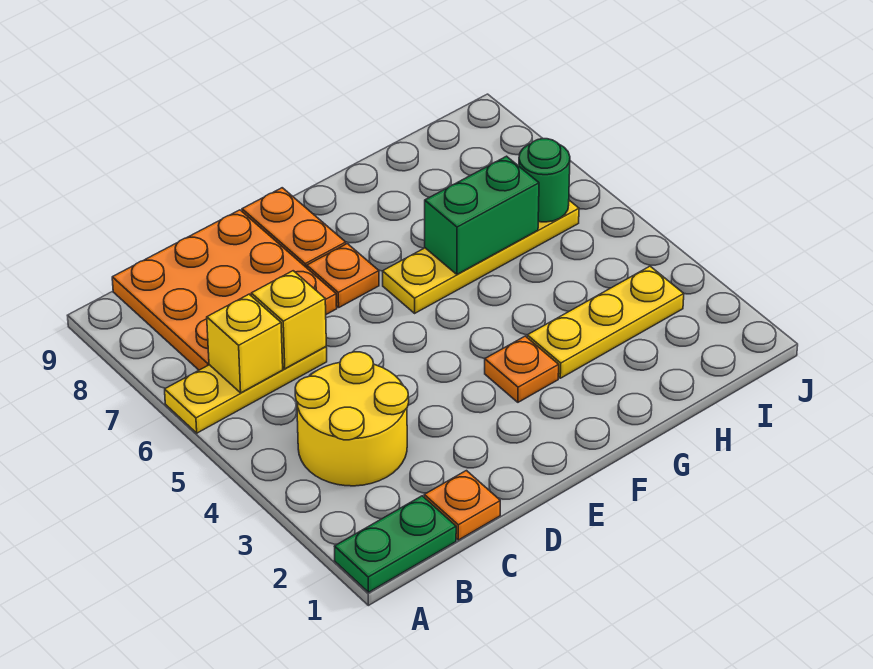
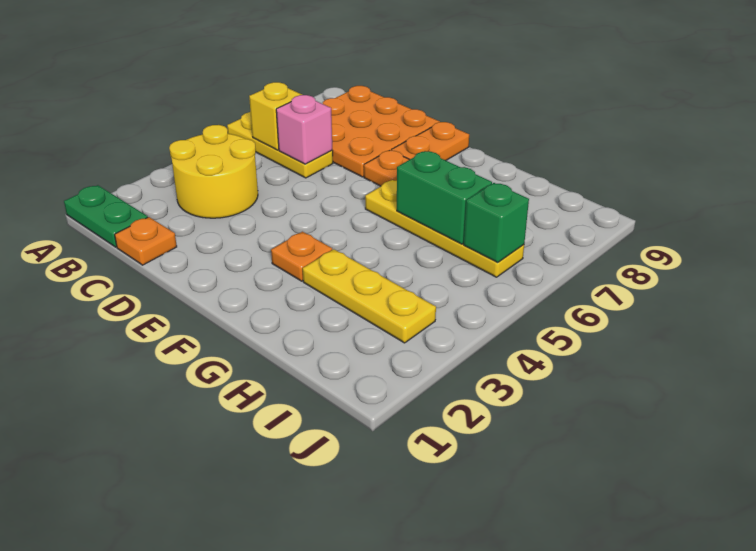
yellow brick C6 level 2 -> pink brick C6 level 2
green round brick I6 level 2 -> green brick I6 level 2

